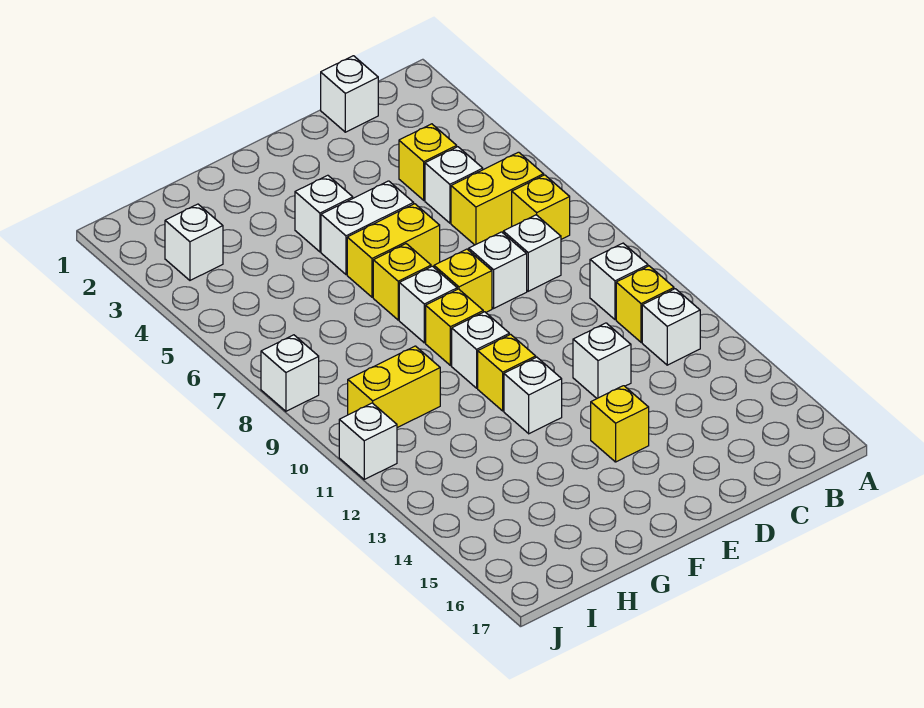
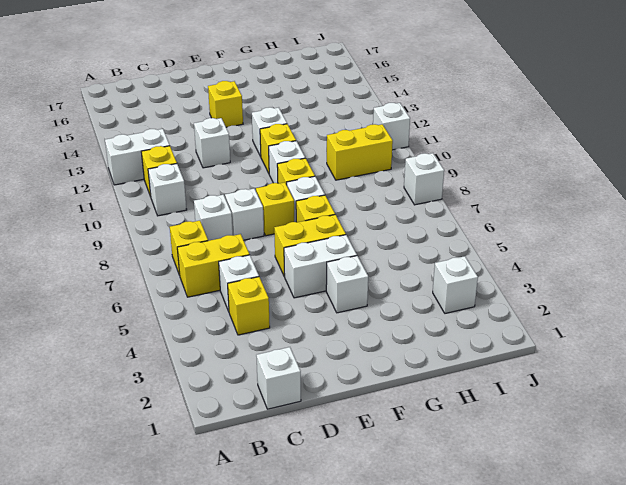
white brick B12 level 1 -> white brick A12:B12 level 1

